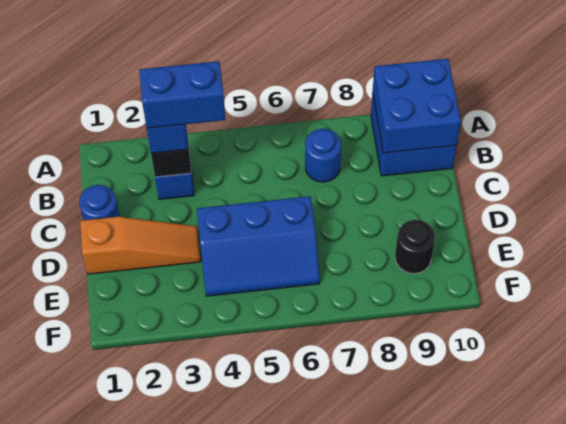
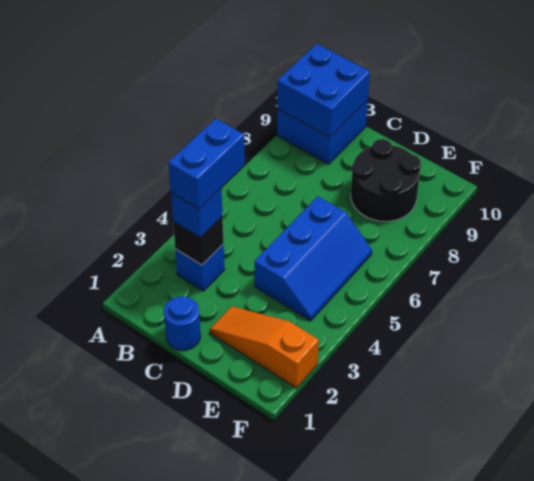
blue round brick B7 level 1 -> none
orange slope D1:D3 level 1 top 1 -> orange slope D2:F2 level 1 top F
black round brick E9 level 1 -> black round brick D8:E9 level 1

